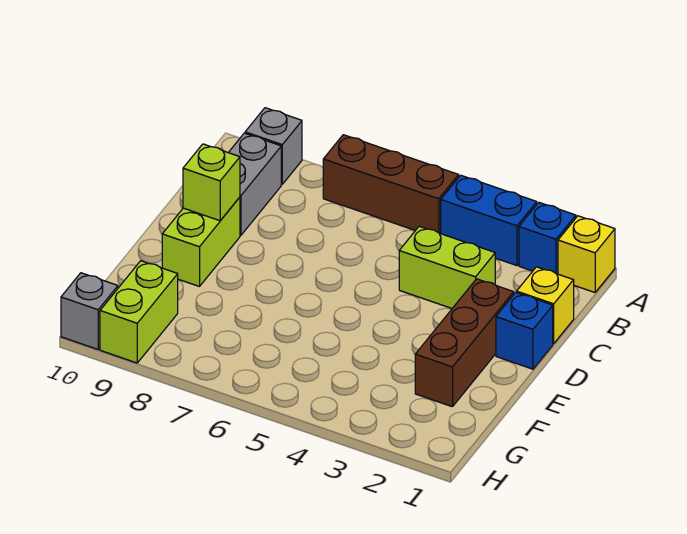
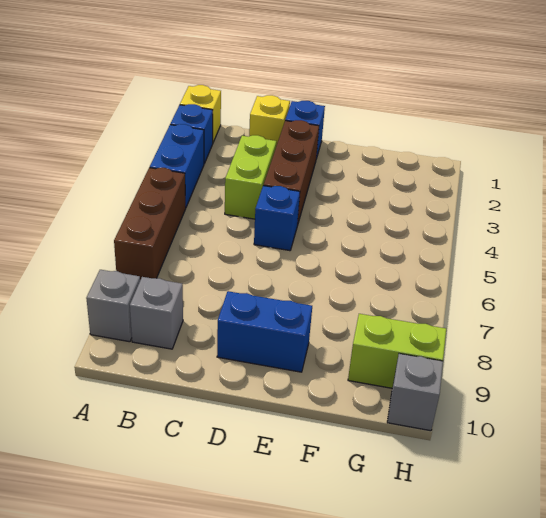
grey brick B9:C9 level 1 -> grey brick B9 level 1
brown brick D2:F2 level 1 -> brown brick D2:D4 level 1
none -> blue brick D5 level 1
lime brick D9:E9 level 1 -> blue brick D9:E9 level 1
lime brick D9 level 2 -> none

